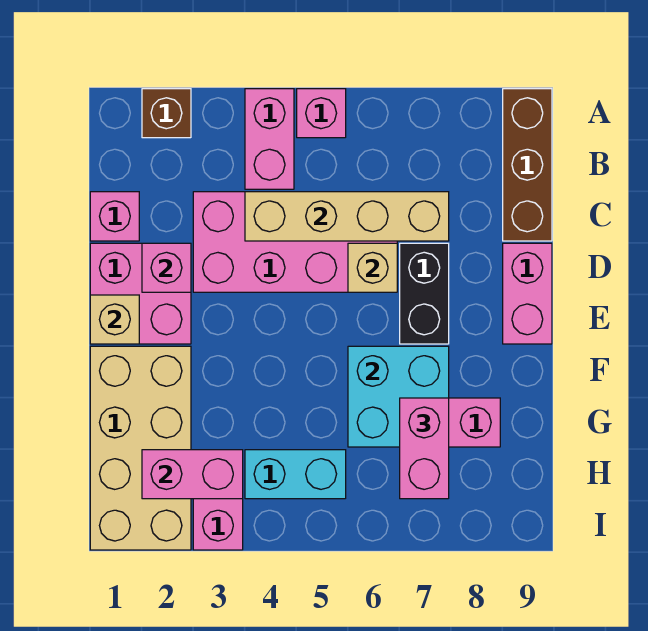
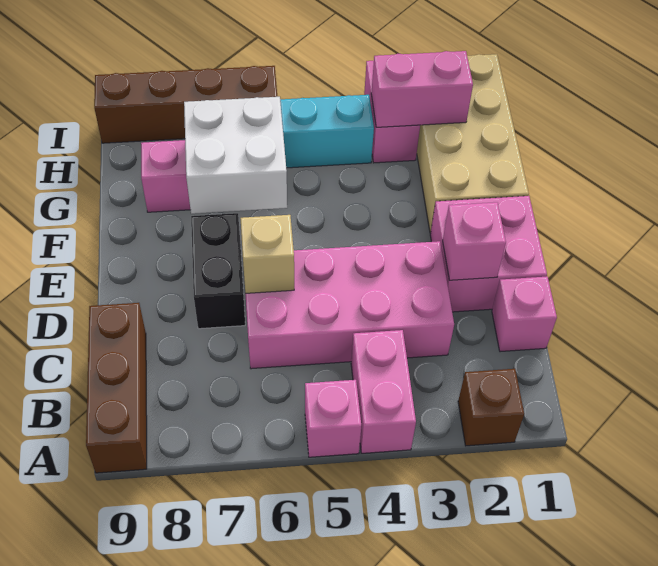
tan brick C4:C7 level 2 -> none
pink brick D9:E9 level 1 -> none
tan brick E1 level 2 -> none
cyan brick F6:G7 level 2 -> white brick F6:G7 level 2
pink brick G7:H7 level 3 -> none
none -> brown brick I6:I9 level 1

